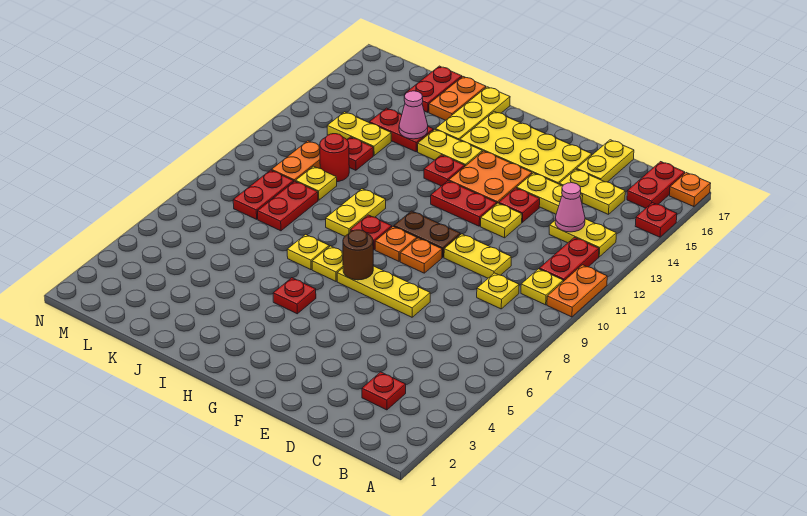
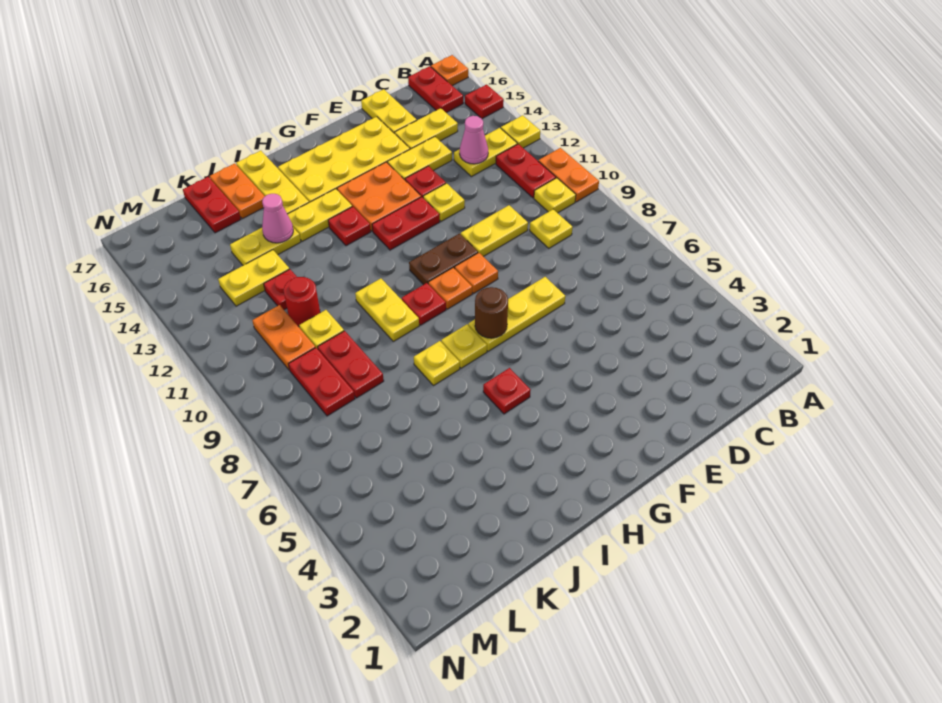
none -> yellow plate A13 level 1
red plate C3 level 1 -> none
red plate J14:K14 level 1 -> yellow plate J14:K14 level 1

